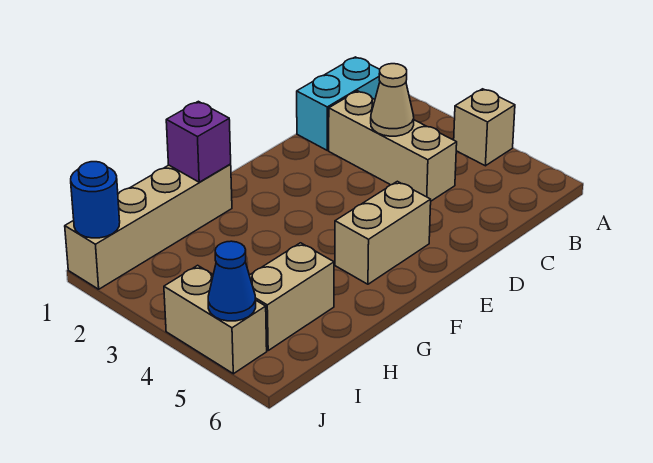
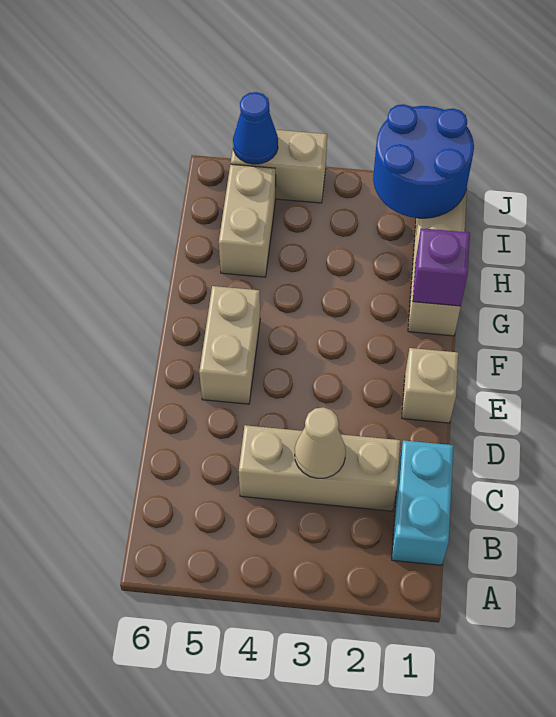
tan brick A4 level 1 -> tan brick E1 level 1
blue round brick J1 level 2 -> blue round brick I1:J2 level 2

